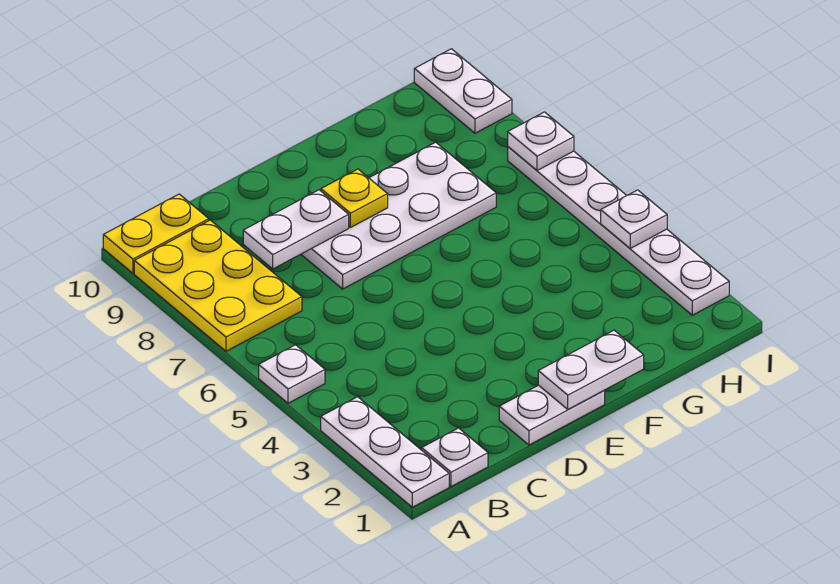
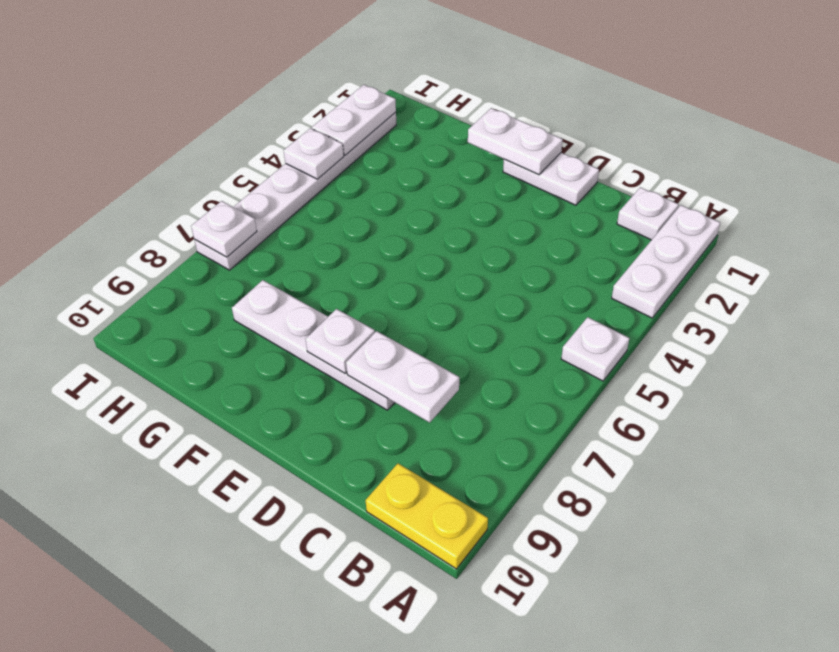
yellow plate A7:B9 level 1 -> none
white plate D7:G8 level 1 -> white plate D8:G8 level 1
yellow plate E8 level 2 -> white plate E8 level 2
white plate I9:I10 level 1 -> white plate I2:I3 level 2

